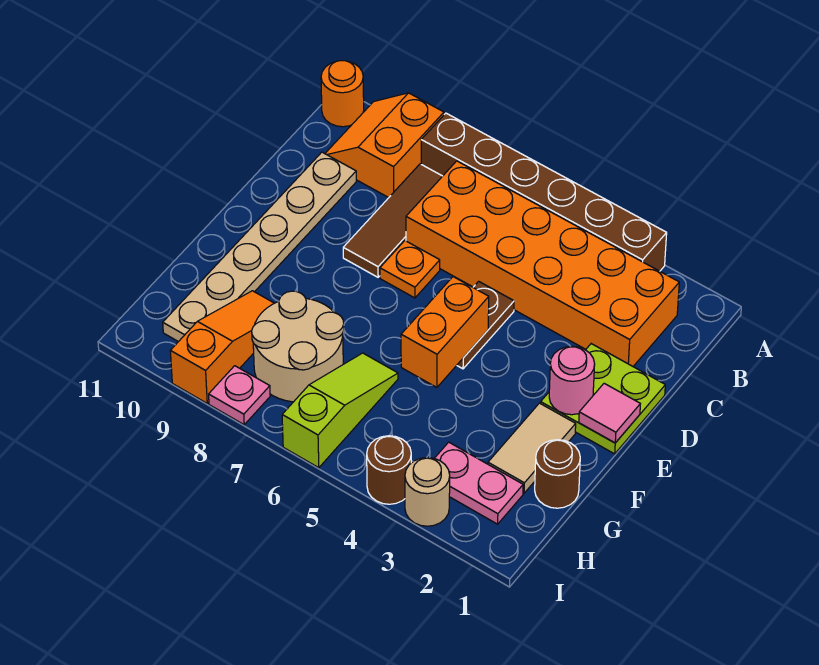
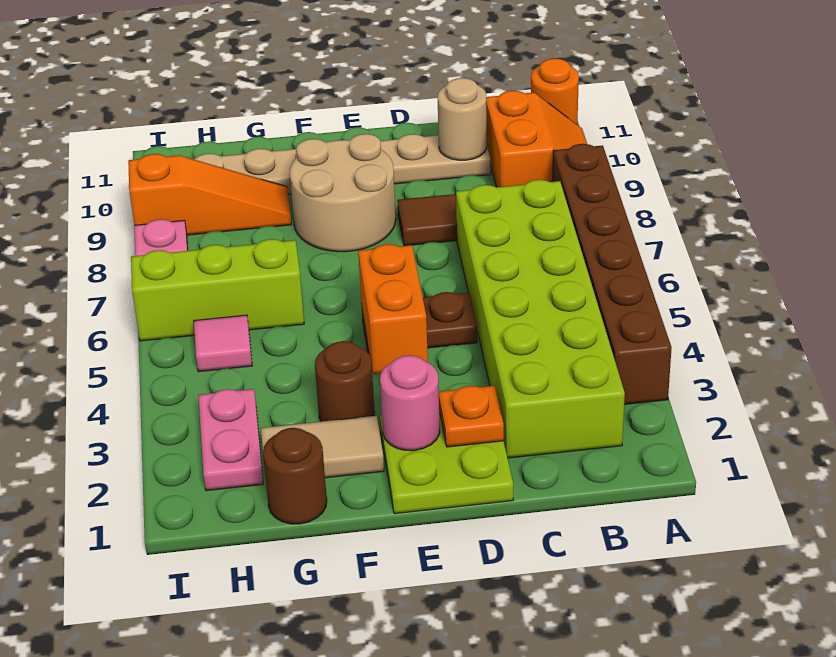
orange slope A9:B10 level 1 top 9 -> orange slope A9:B10 level 1 top B
orange brick B2:C7 level 1 -> lime brick B2:C7 level 1
orange plate D7 level 1 -> orange plate D2 level 2
pink tile E1 level 2 -> pink tile H5 level 1
orange brick E5:F5 level 2 -> orange brick E4:E5 level 2
lime slope G6:I6 level 1 top I -> lime brick G6:I6 level 1
tan round brick G7:H8 level 1 -> tan round brick E8:F9 level 1
tan round brick I3 level 1 -> tan round brick C10 level 2
brown round brick I4 level 1 -> brown round brick F3 level 1

